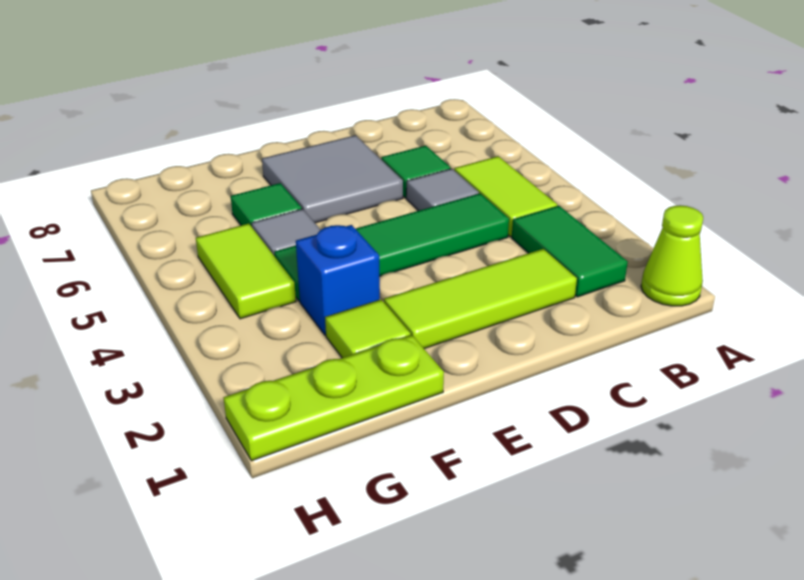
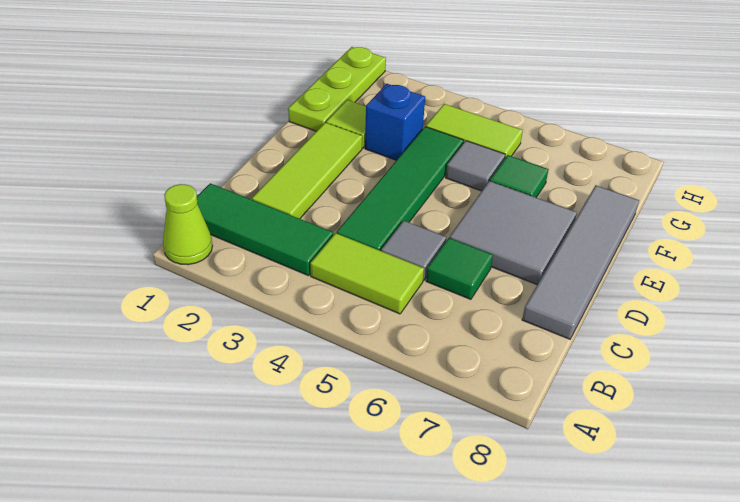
green tile B2:B3 level 1 -> green tile B1:B3 level 1
none -> grey tile C8:F8 level 1

